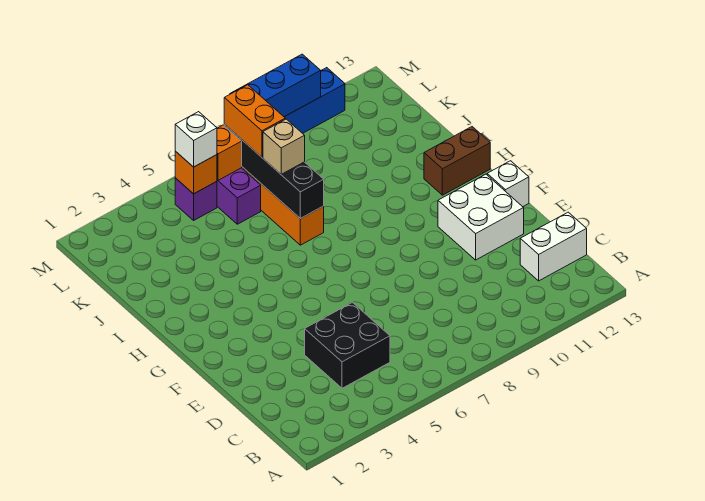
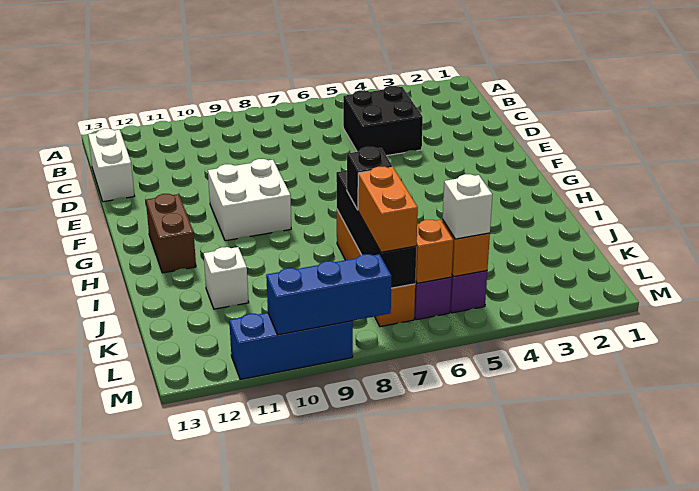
white brick C12:C13 level 1 -> white brick C13:D13 level 1
white brick E11:F12 level 1 -> white brick F9:G10 level 1
white brick F13 level 1 -> white brick J11 level 1
brown brick H12:H13 level 1 -> brown brick G12:H12 level 1
tan brick J7 level 3 -> black brick J7 level 3

